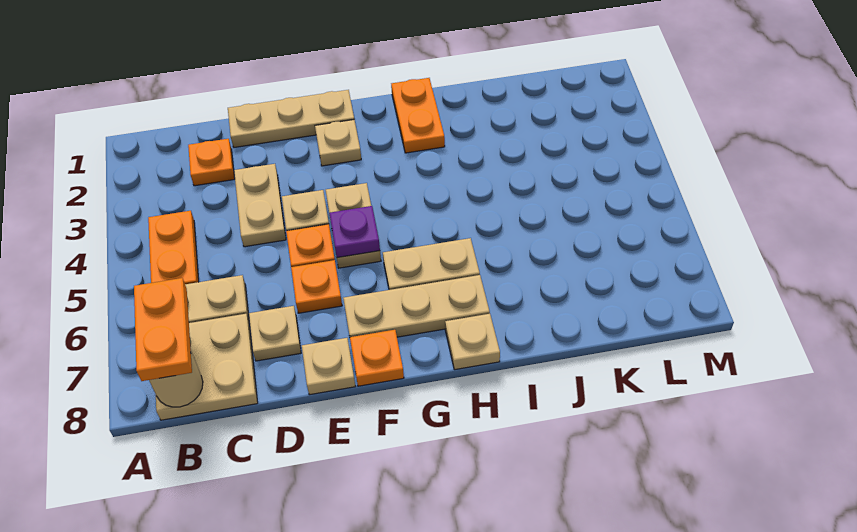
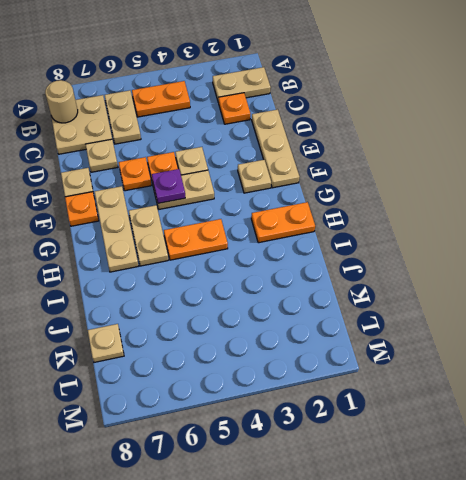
orange plate B7:B8 level 3 -> orange plate H4:H5 level 1
tan plate D3:D4 level 1 -> tan plate B1:B2 level 1
tan plate H8 level 1 -> tan plate K8 level 1

